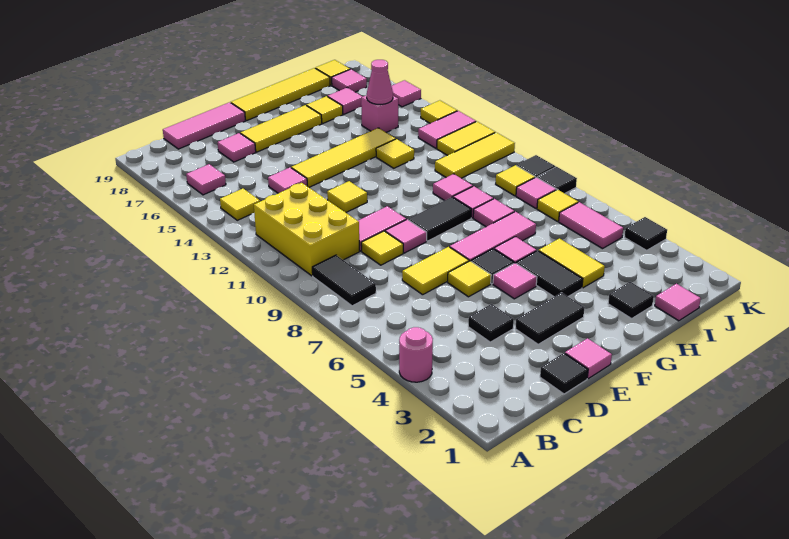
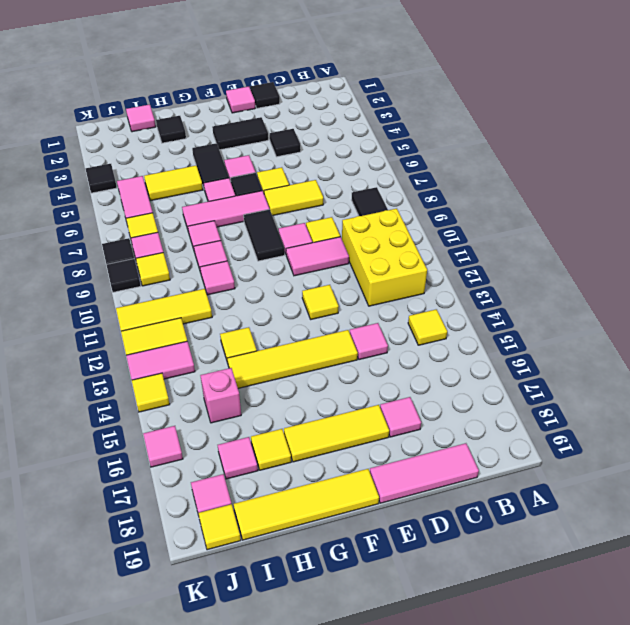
pink round brick A4 level 1 -> none
pink tile B16 level 1 -> none
black tile F9:G9 level 1 -> black tile F8:F9 level 1
yellow tile H4:H5 level 1 -> yellow tile H5:I5 level 1
pink cone I15 level 2 -> none

